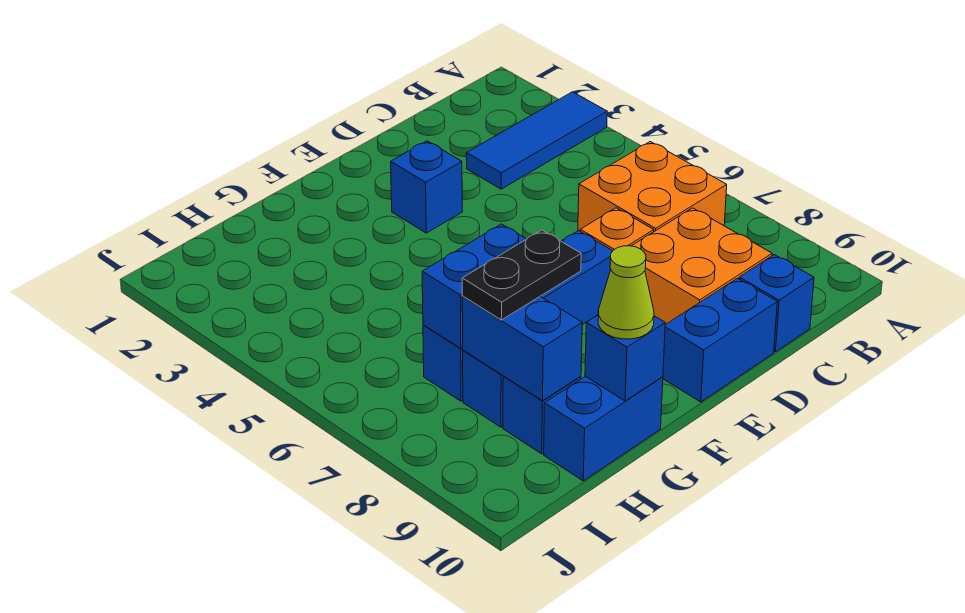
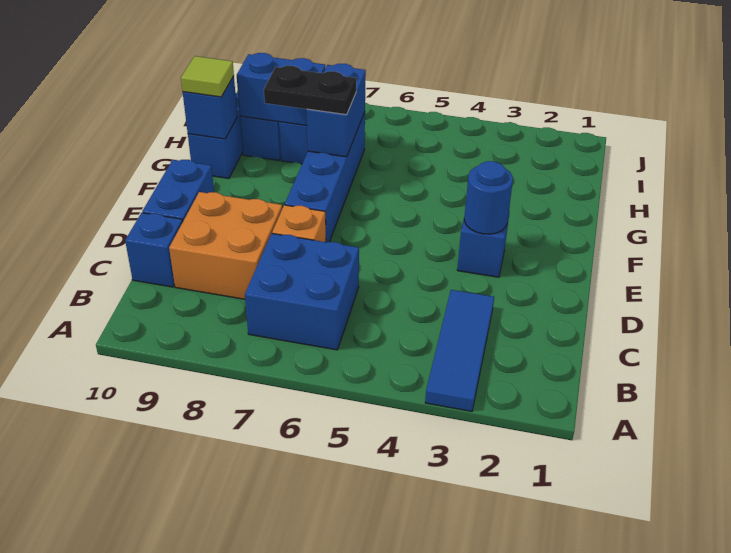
orange brick B6:C7 level 1 -> blue brick B6:C7 level 1
none -> blue round brick E3 level 2
black plate G8:H8 level 3 -> black plate G7:G8 level 3
lime cone G10 level 3 -> lime tile G10 level 3

